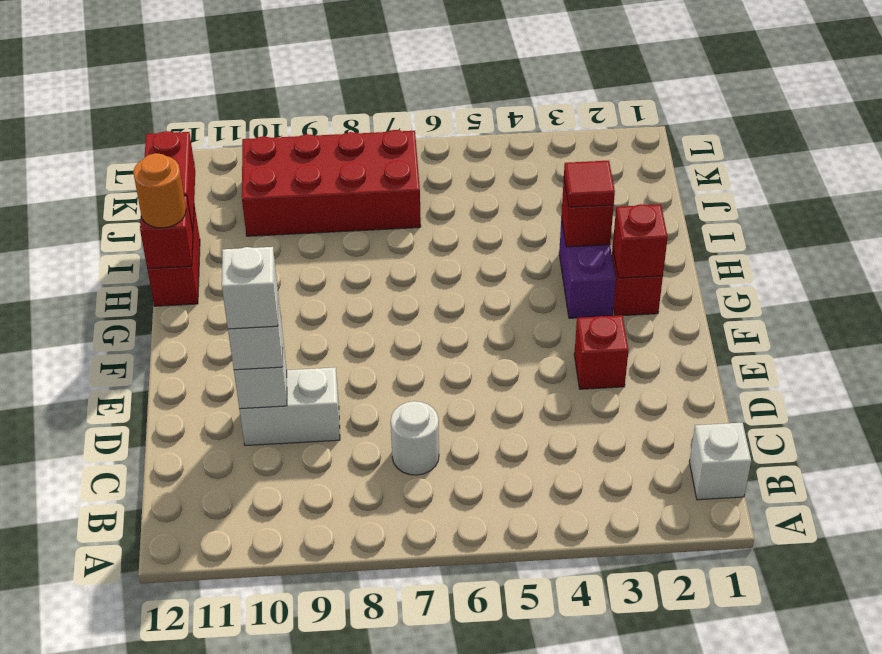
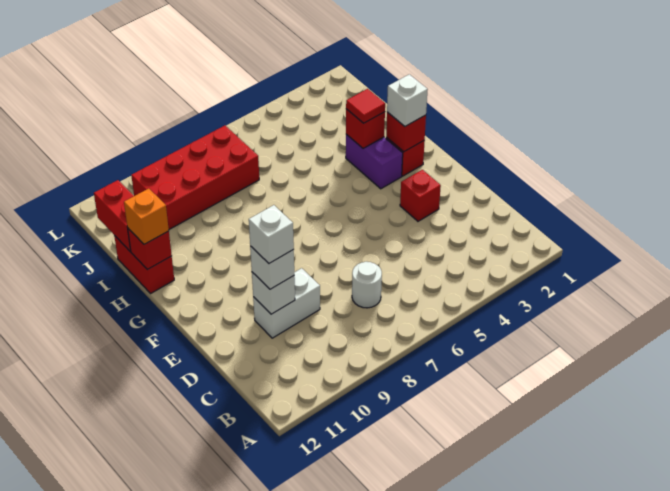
white brick B1 level 1 -> white brick G2 level 3
orange round brick H12 level 3 -> orange brick H12 level 3

